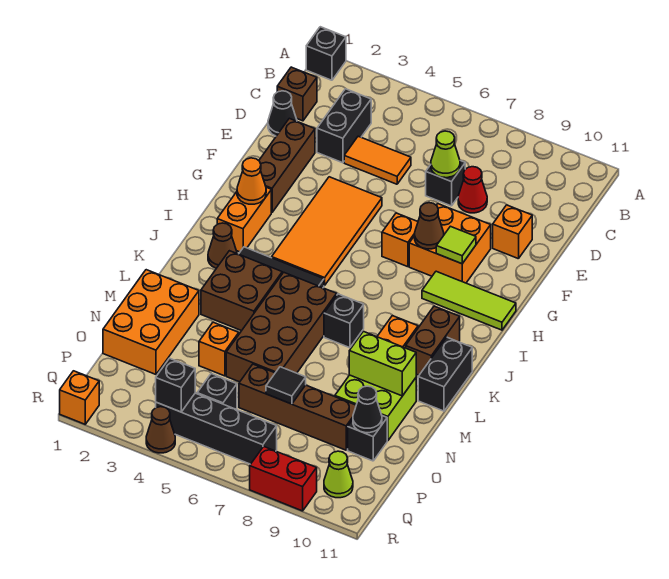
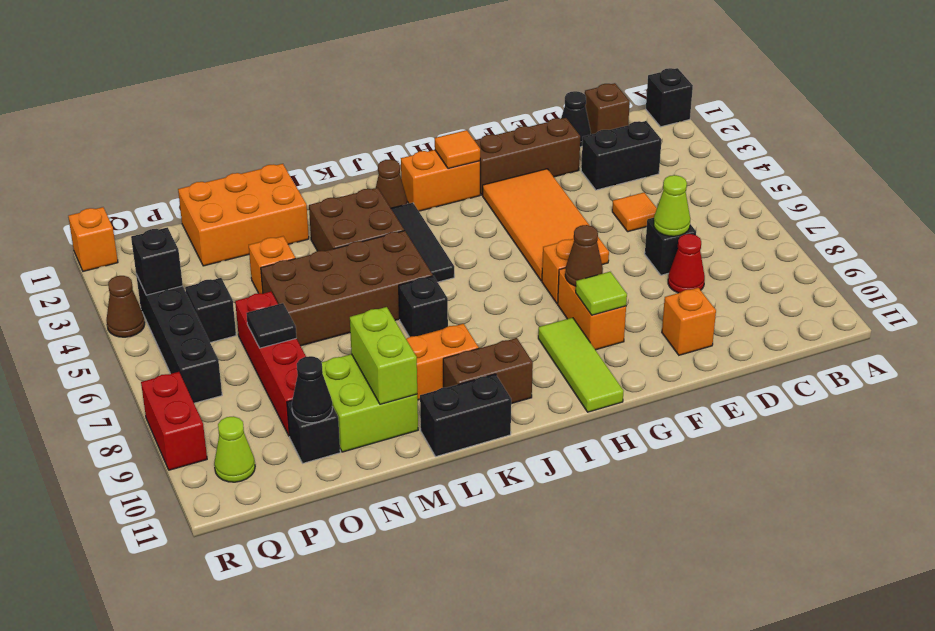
orange tile D4:D5 level 1 -> orange tile D5 level 1
orange tile F4:I5 level 1 -> orange tile F3:G6 level 1
orange brick F8:G9 level 1 -> orange brick G8:G9 level 1
orange cone H2 level 2 -> orange tile H2 level 2
brown brick O6:O9 level 1 -> red brick O6:O9 level 1

